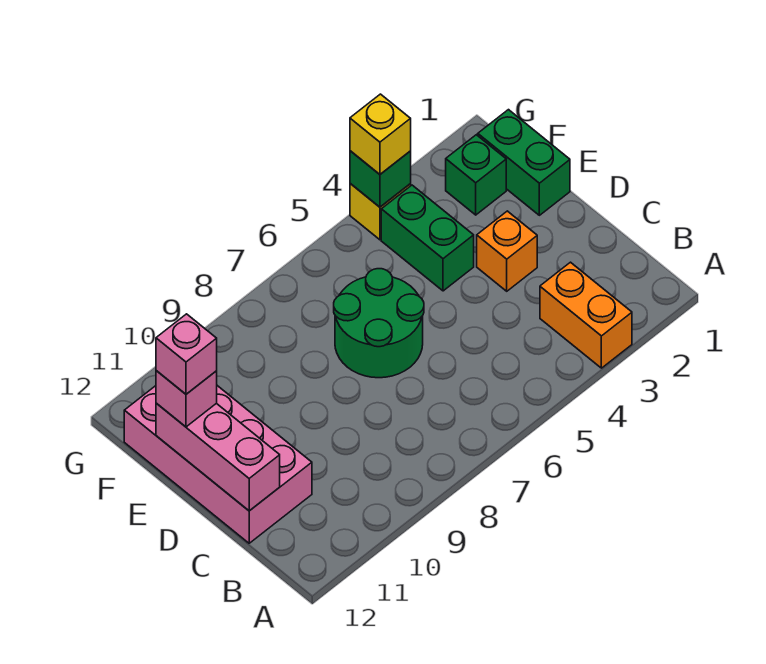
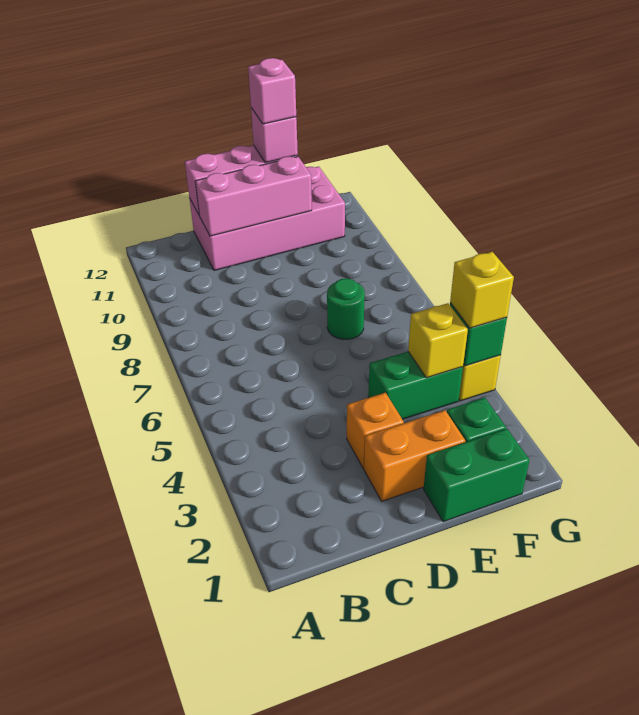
orange brick A3:B3 level 1 -> orange brick D2:E2 level 1
none -> pink brick C11:E11 level 2
green round brick D6:E7 level 1 -> green round brick E7 level 1
none -> yellow brick F4 level 2

